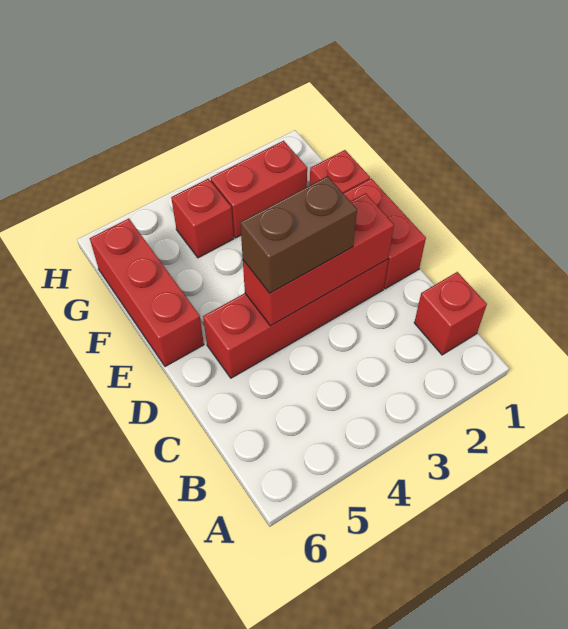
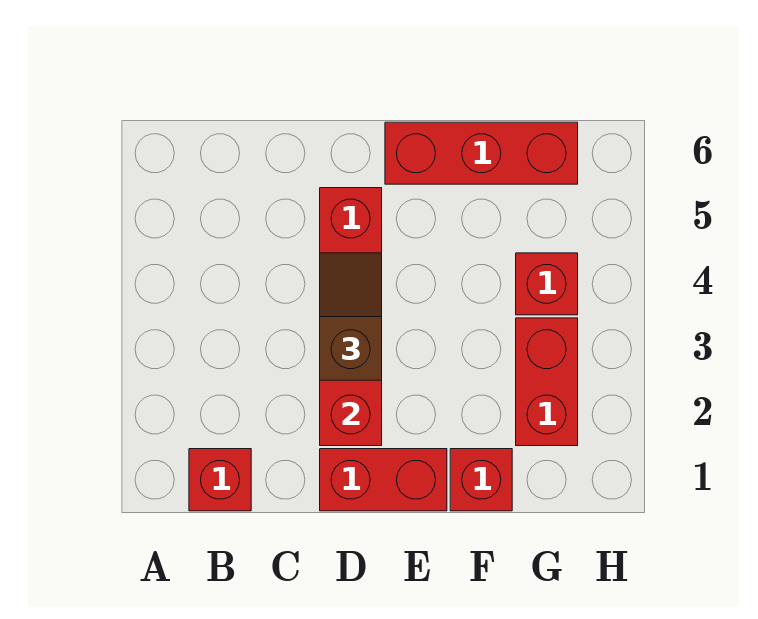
brown brick D3:D4 level 3 -> brown slope D3:D4 level 3 top 3

